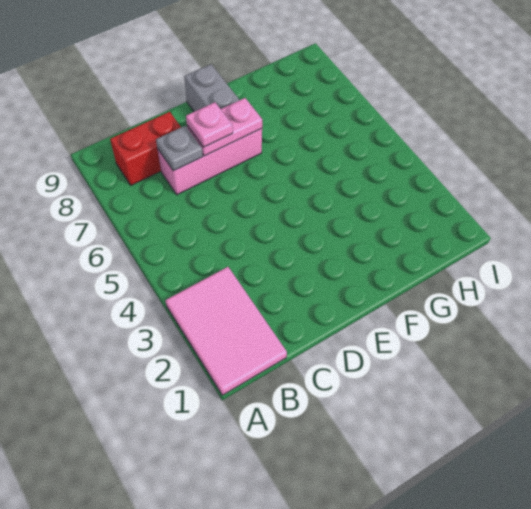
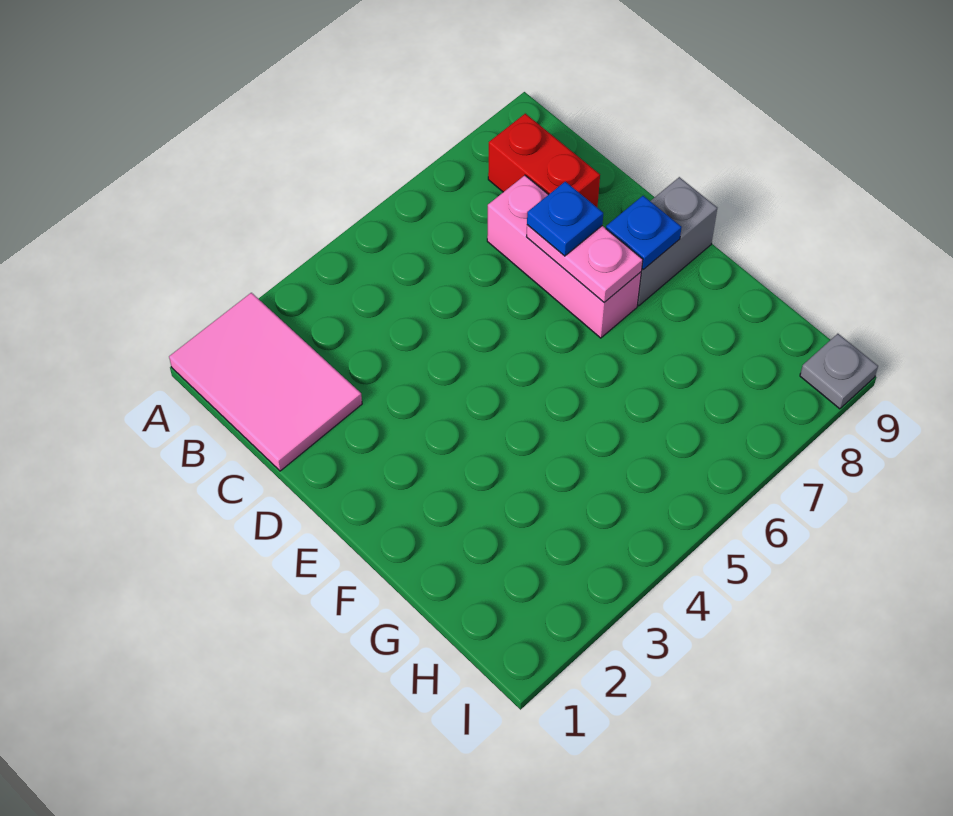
pink tile A1:B3 level 1 -> pink tile A1:C2 level 1
grey plate C7 level 2 -> grey plate I9 level 1
pink plate D7 level 3 -> blue plate D7 level 3
none -> blue plate E8 level 2

